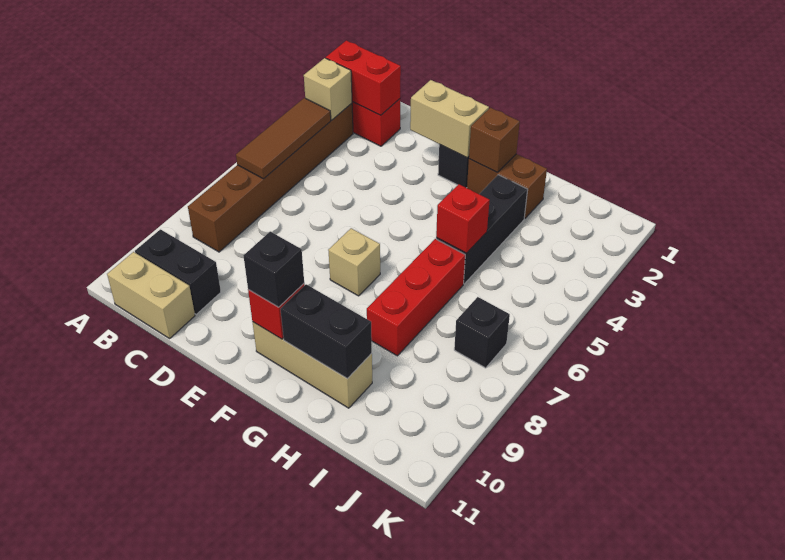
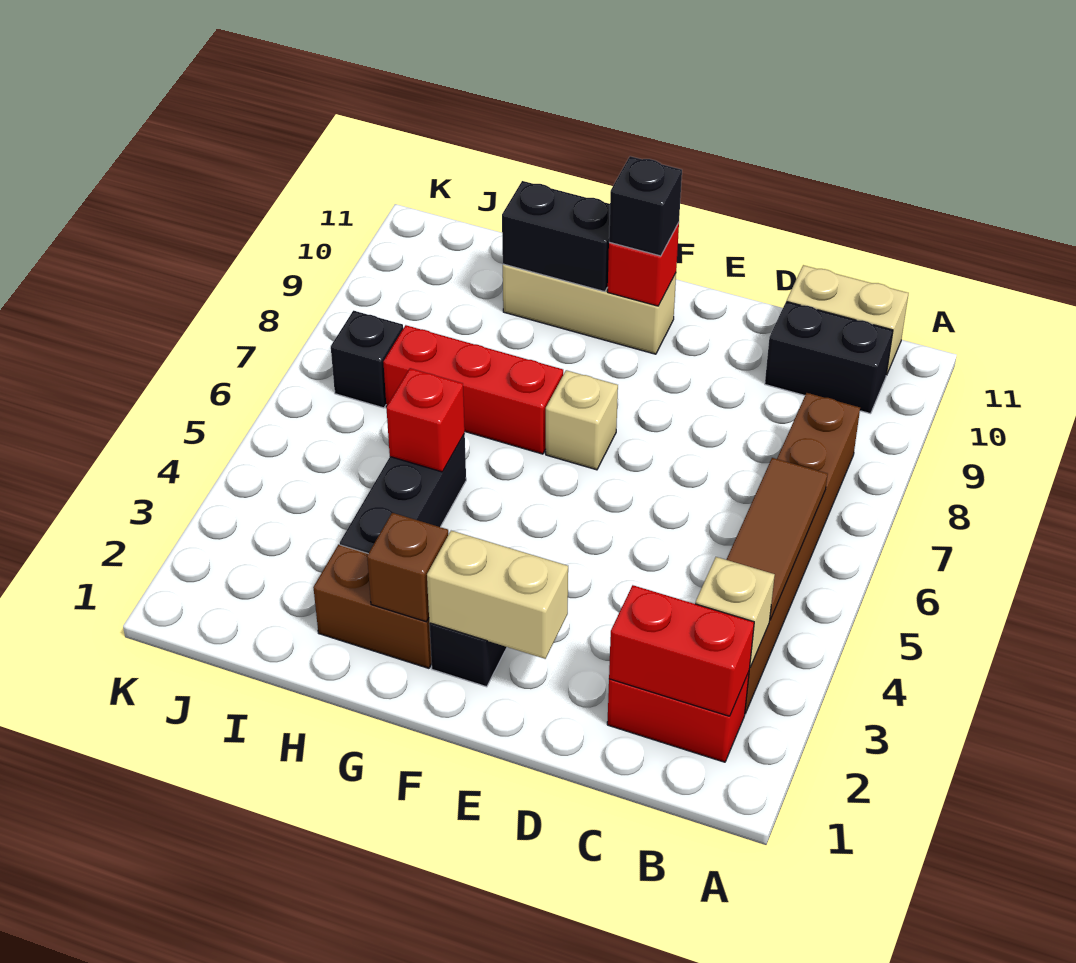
red brick H6:H8 level 1 -> red brick G7:I7 level 1

